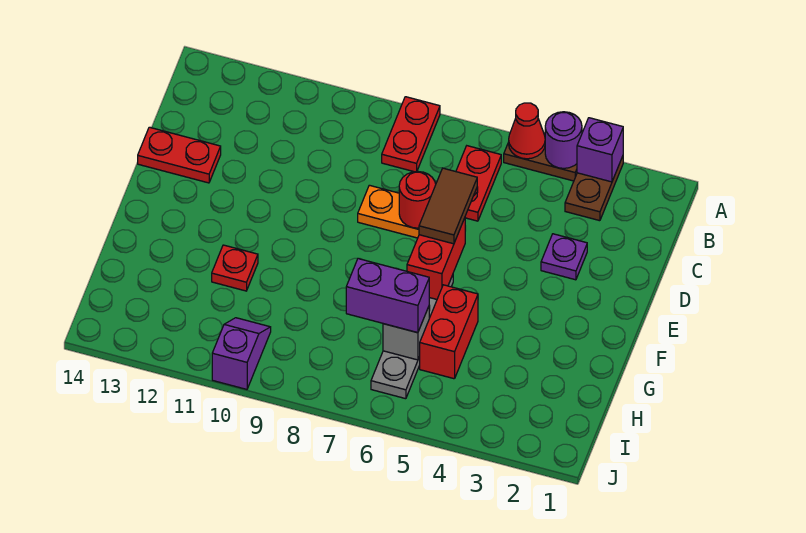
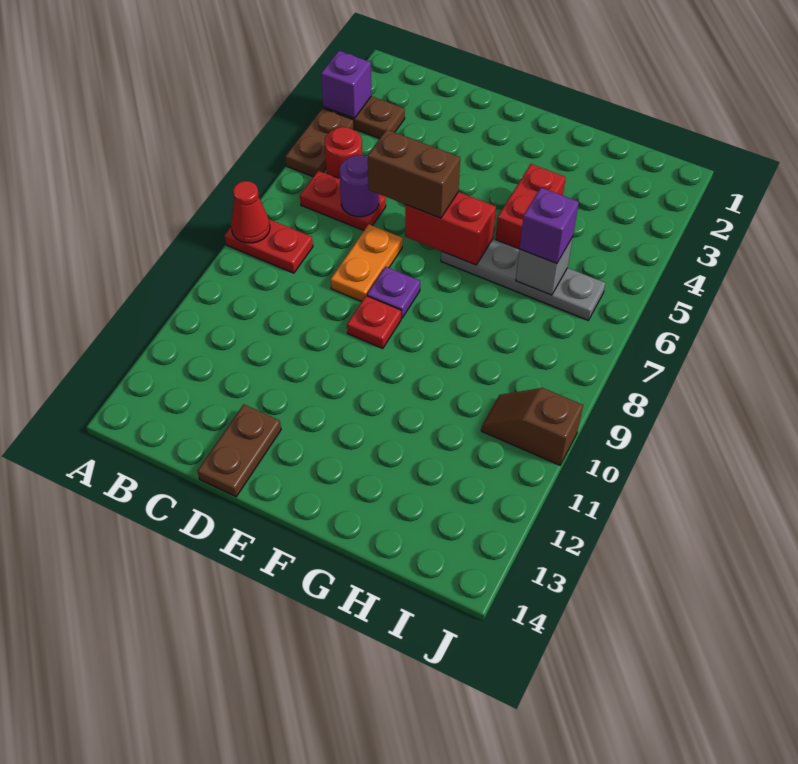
purple round brick A4 level 2 -> purple round brick C6 level 2
red cone A5 level 2 -> red cone A8 level 2
purple plate D3 level 1 -> purple plate E8 level 1
brown tile D6:E6 level 3 -> brown brick D6:E6 level 3
red round brick D7 level 2 -> red round brick B5 level 1
red plate D13:D14 level 1 -> brown plate D13:D14 level 1
red brick G5:H5 level 1 -> red brick G4:G5 level 1
red plate G11 level 1 -> red plate E9 level 1
purple brick H6:H7 level 3 -> purple brick H6 level 3
purple slope I10:J10 level 1 top J -> brown slope I10:J10 level 1 top J

